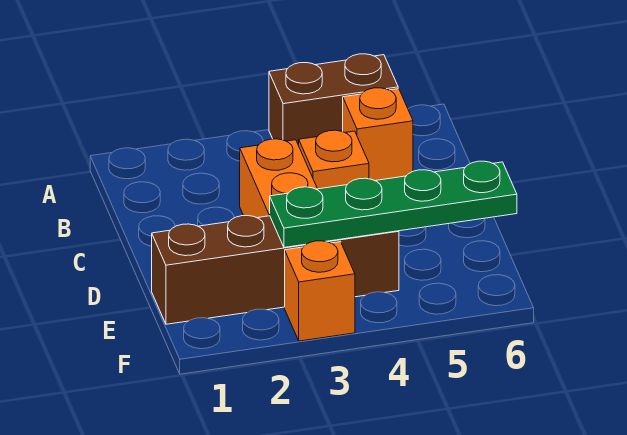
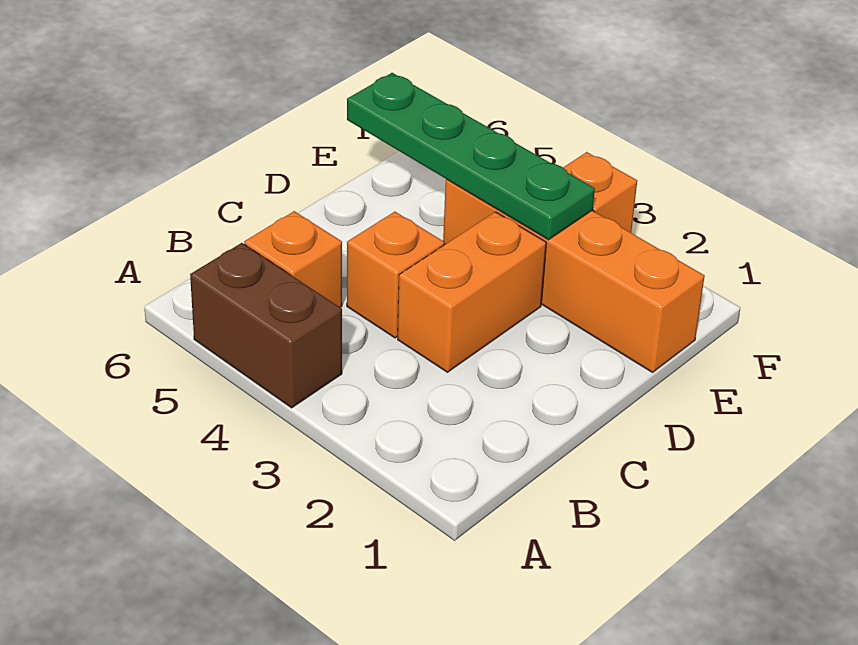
brown brick E1:E4 level 1 -> orange brick E1:E4 level 1

